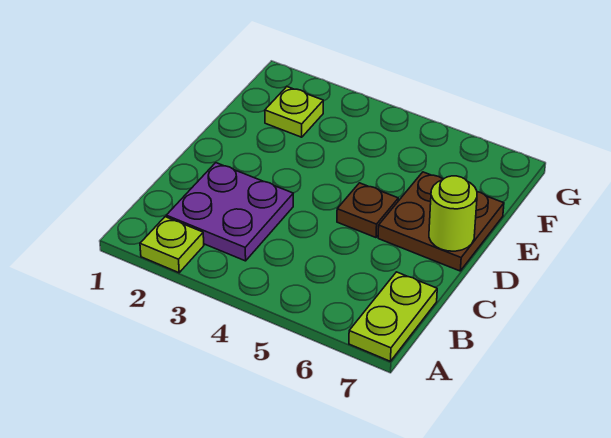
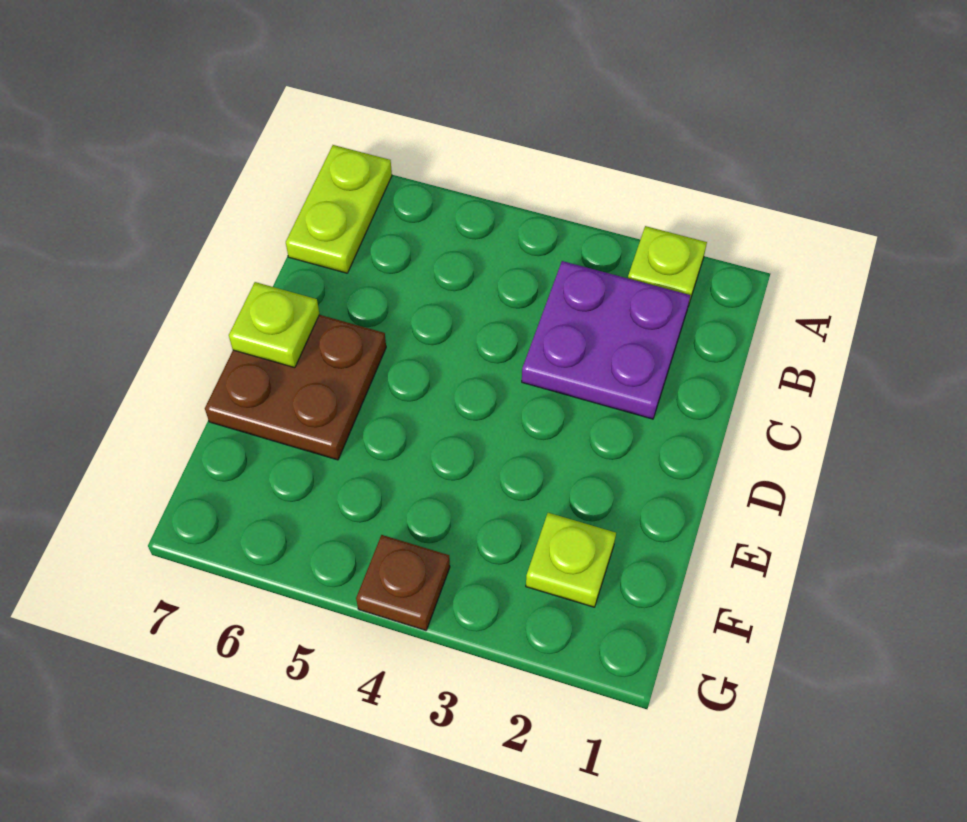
brown plate D5 level 1 -> brown plate G4 level 1
lime round brick D7 level 2 -> lime plate D7 level 2

